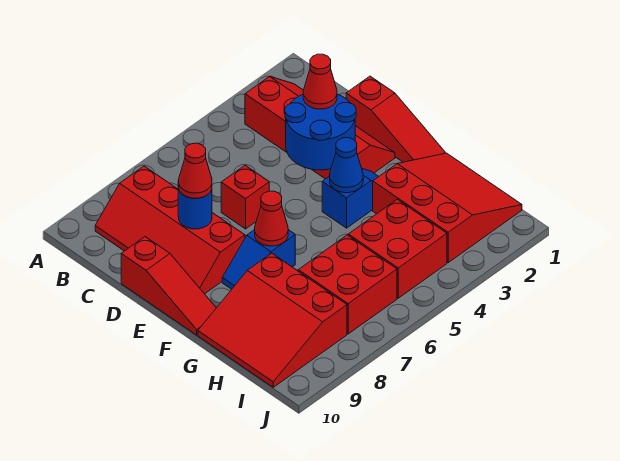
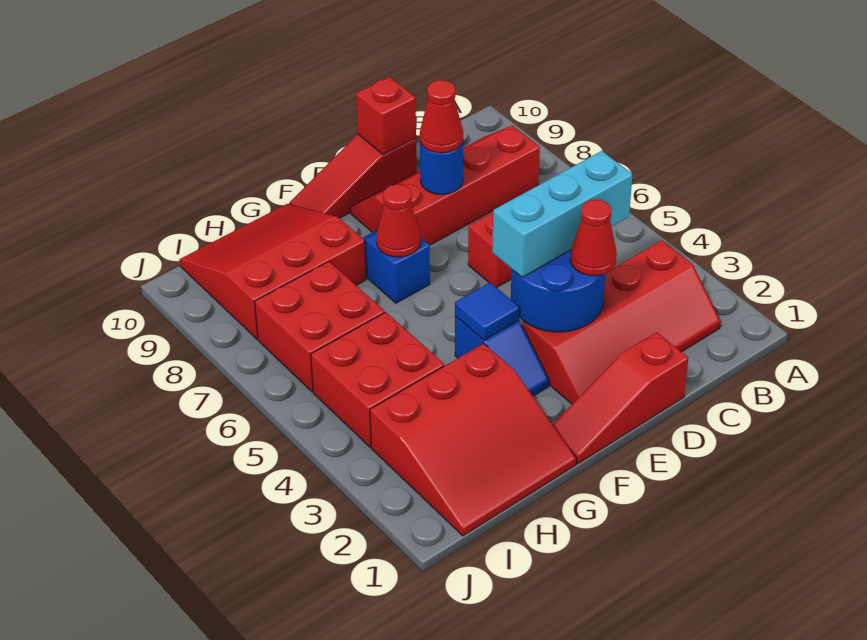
none -> cyan brick C4:E4 level 3
none -> red brick D10 level 2
blue cone F4 level 2 -> blue tile F4 level 2

